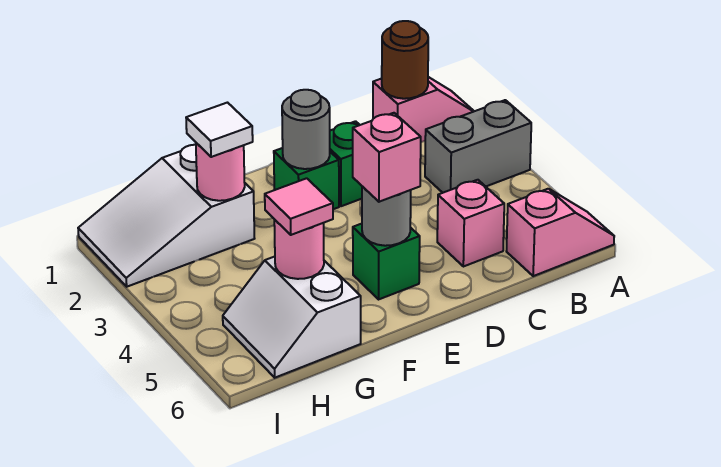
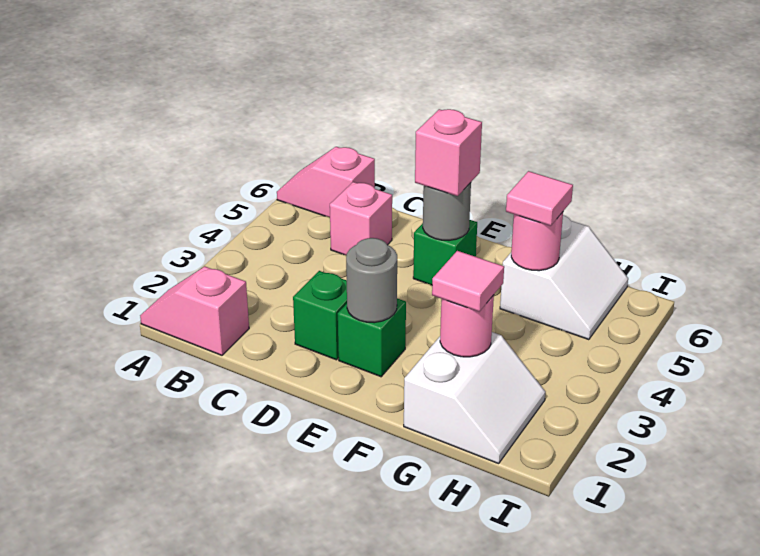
grey brick A3:B3 level 1 -> none
brown round brick B1 level 2 -> none
white slope G1:I2 level 1 top G -> white slope G1:H2 level 1 top G
white tile G2 level 3 -> pink tile G2 level 3

